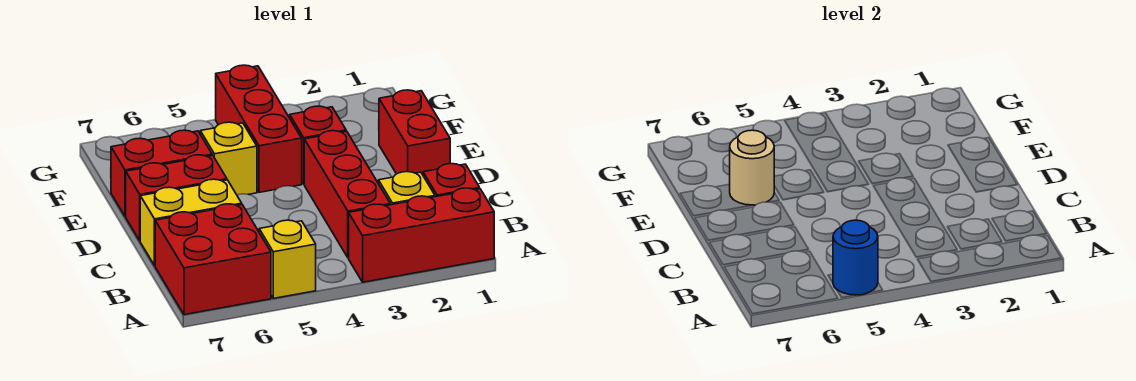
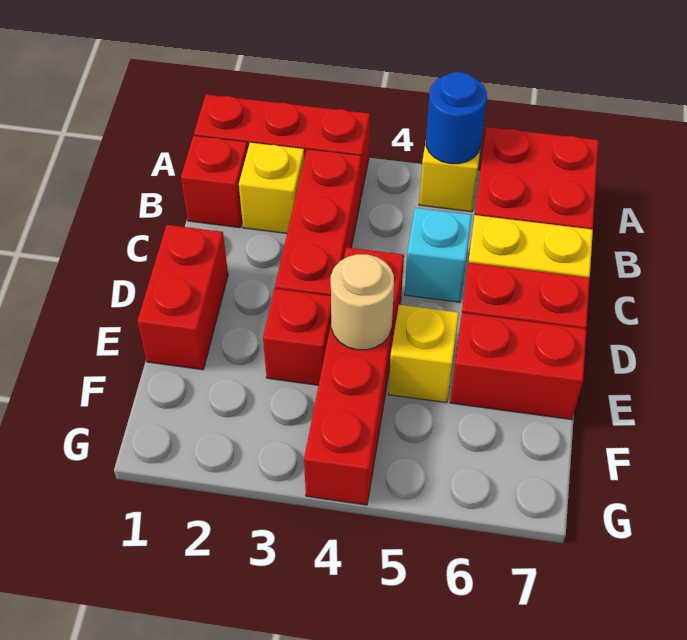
none -> cyan brick C5 level 1
red brick E4:G4 level 1 -> red brick D4:G4 level 1
tan round brick E6 level 2 -> tan round brick E4 level 2

